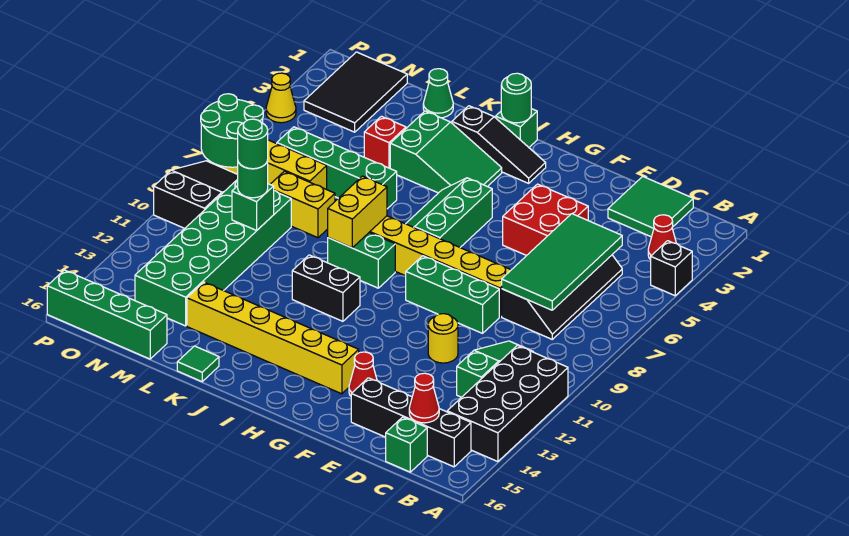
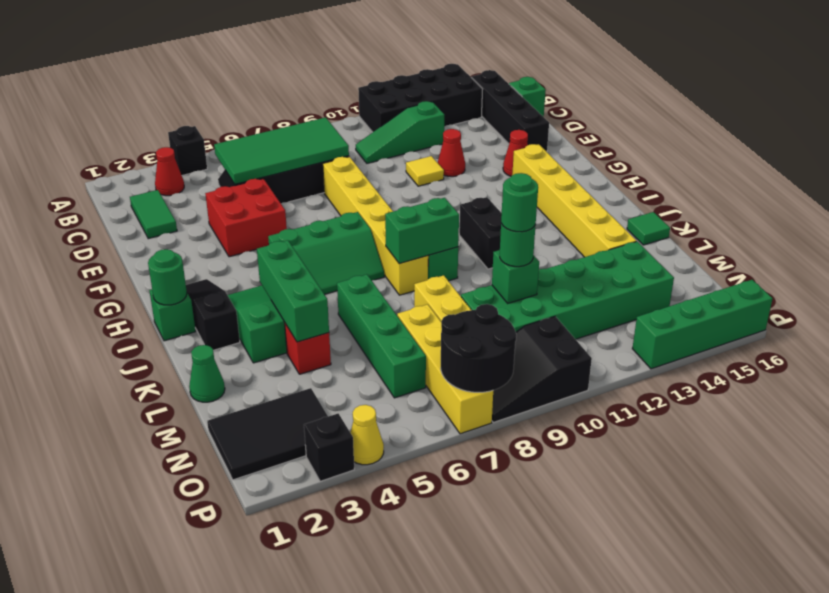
green tile C1:D2 level 1 -> green tile C2:D2 level 1
red cone C15 level 2 -> red cone E12 level 1
green brick E9:G9 level 1 -> green brick J4:L4 level 2
yellow round brick E11 level 1 -> yellow tile E11 level 1
yellow brick J8:J9 level 2 -> green brick J8:J9 level 2
green brick M16:P16 level 1 -> green brick P13:P16 level 1
green round brick O7:P8 level 2 -> black round brick O7:P8 level 2
none -> black brick P3 level 1

